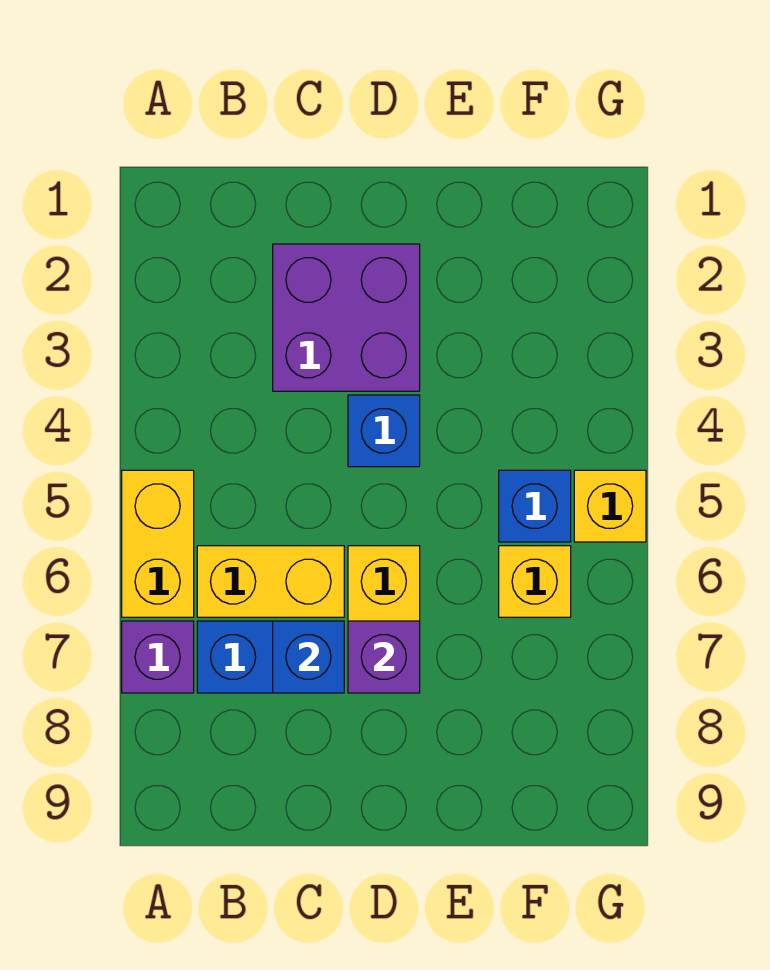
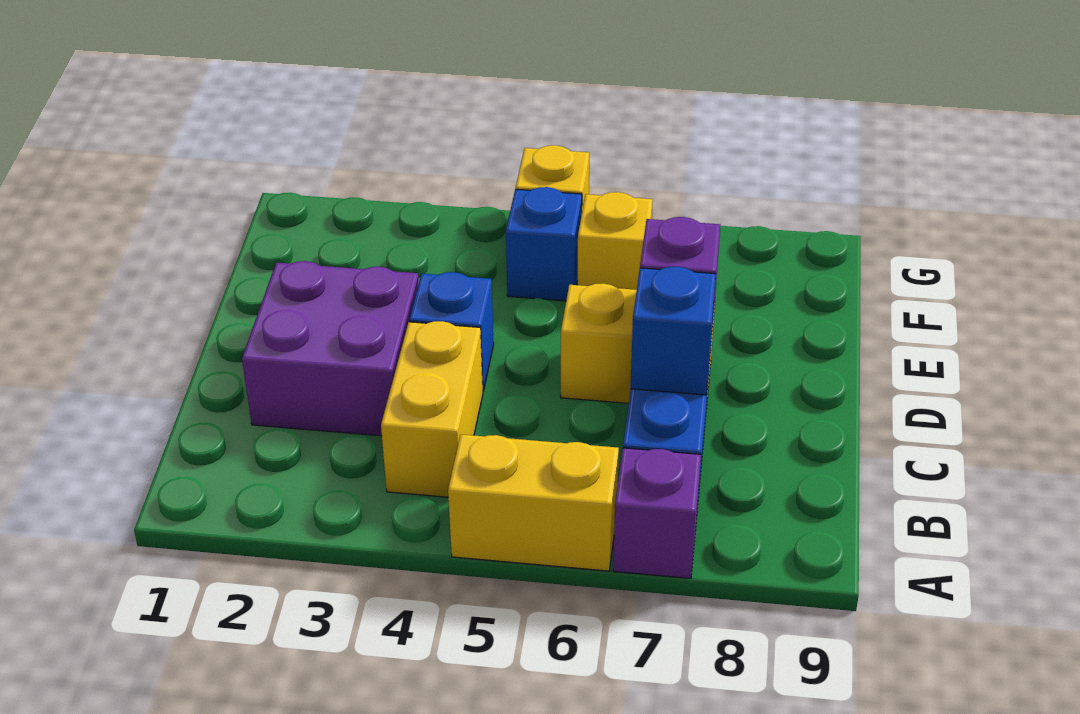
yellow brick B6:C6 level 1 -> yellow brick B4:C4 level 1

